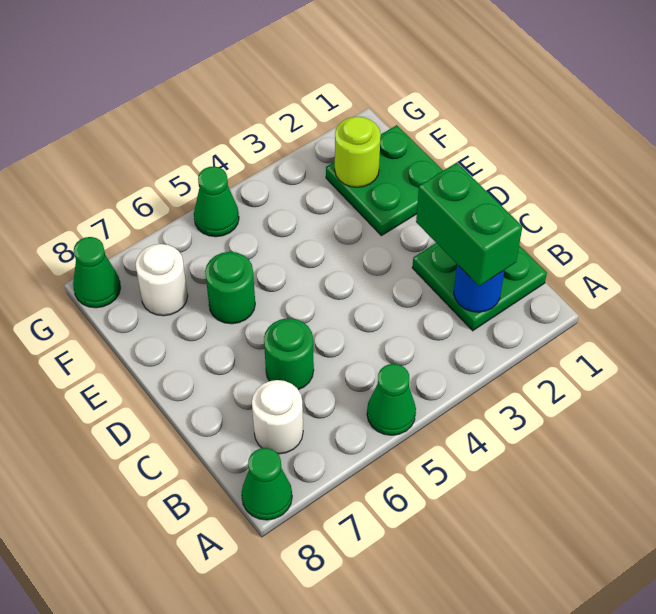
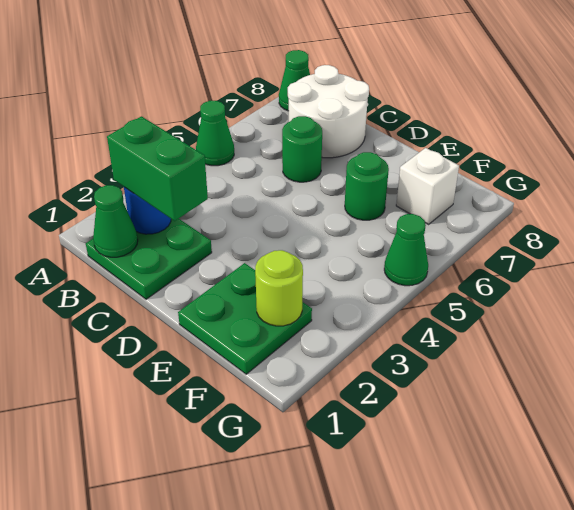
white round brick B7 level 1 -> white round brick B7:C8 level 1
white round brick F7 level 1 -> white brick F7 level 1
green cone G8 level 1 -> green cone B1 level 2

